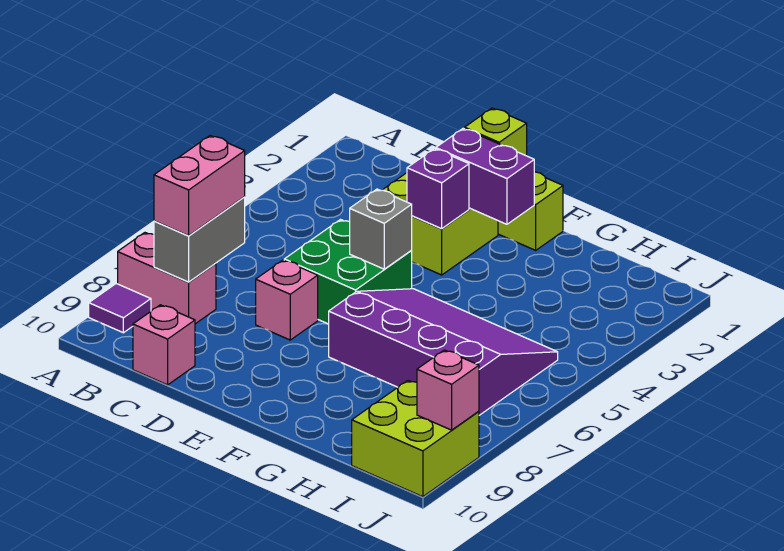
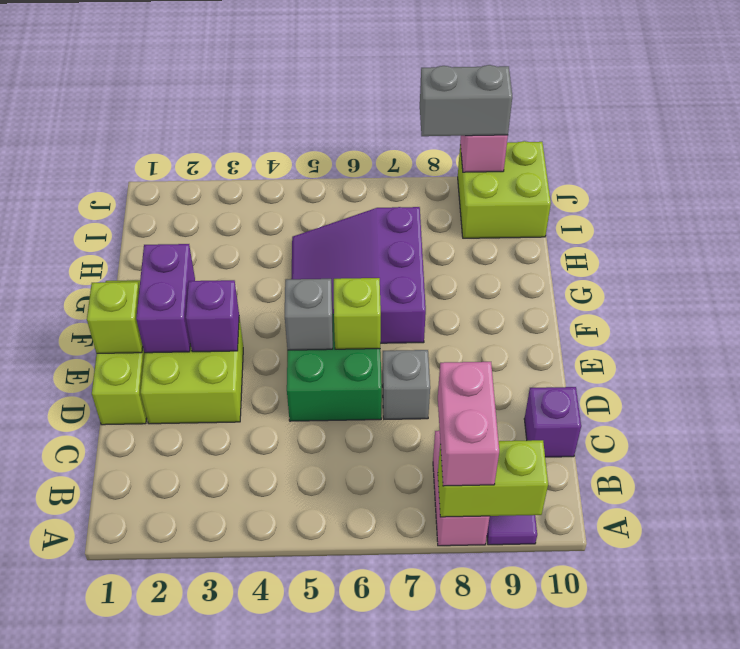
none -> lime brick A8:A9 level 2
grey brick B7:B8 level 2 -> grey brick J8:J9 level 3
pink brick B7:B8 level 3 -> pink brick A8:B8 level 3
pink brick C10 level 1 -> purple brick C10 level 1
pink brick D7 level 1 -> grey brick D7 level 1
none -> lime brick E6 level 2
purple slope F5:I7 level 1 top 7 -> purple slope F5:H7 level 1 top 7

